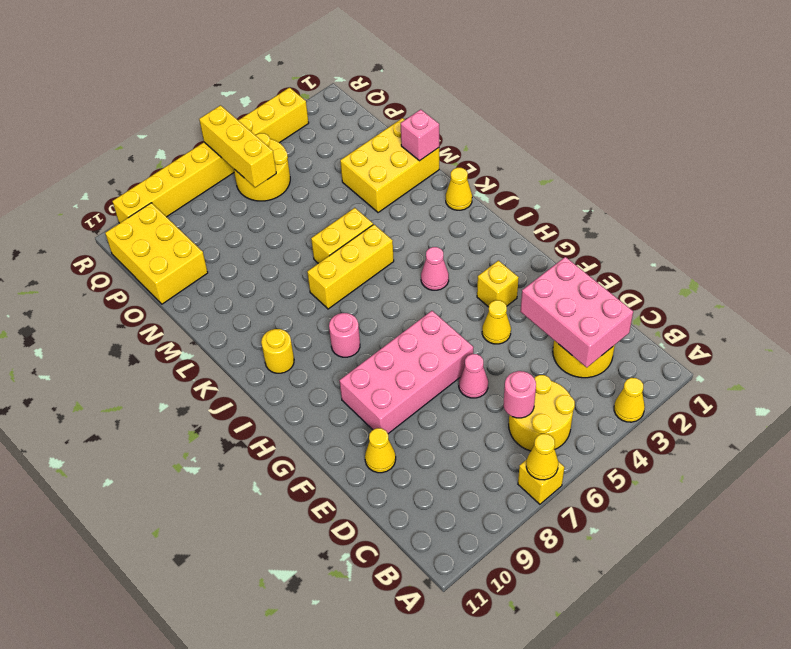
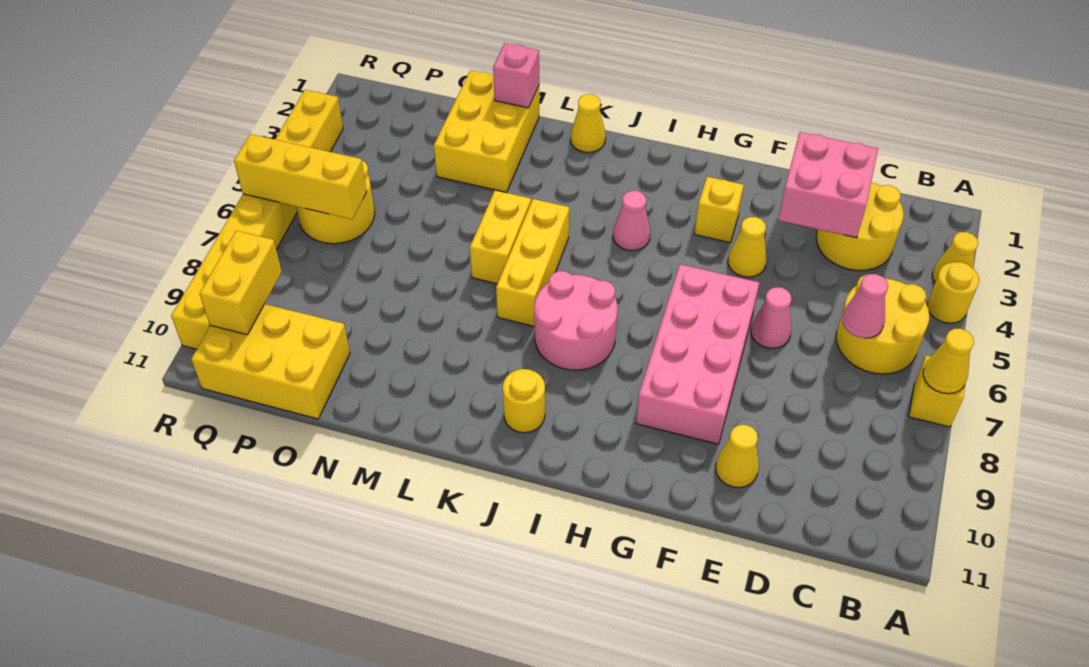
none -> yellow round brick A4 level 1
pink brick C2:E3 level 2 -> pink brick D2:E3 level 2
pink round brick C6 level 2 -> pink cone C6 level 2
pink round brick I8 level 1 -> pink round brick I7:J8 level 1
none -> yellow brick Q9:Q10 level 2

